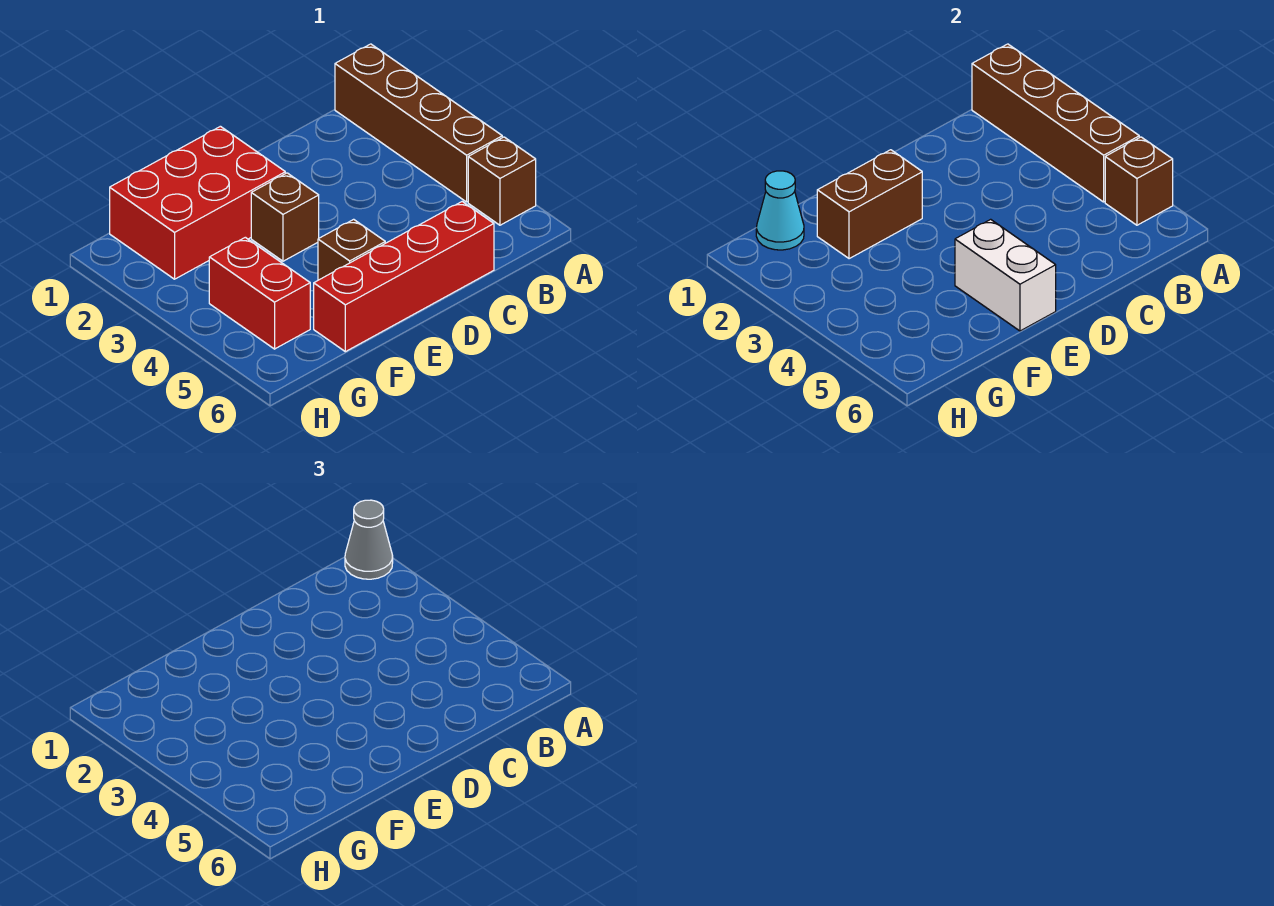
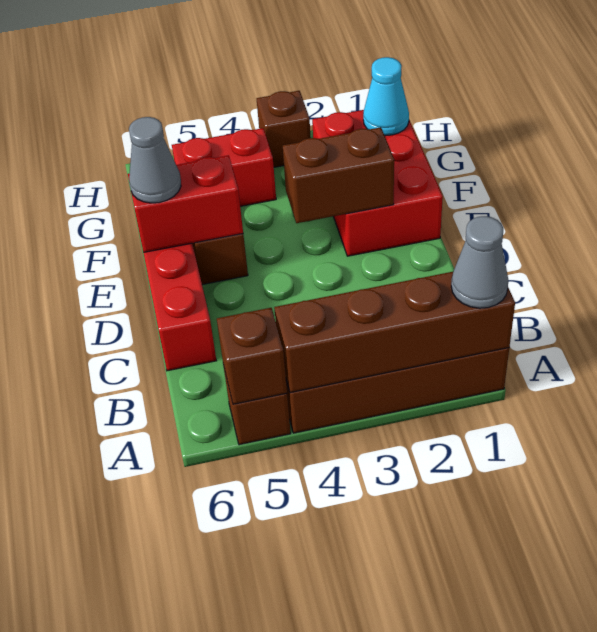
brown brick E2:F2 level 2 -> brown brick E2:E3 level 2
brown brick E3 level 1 -> brown brick H3 level 1
white brick E5:E6 level 2 -> red brick E5:E6 level 2
none -> grey cone E6 level 3

